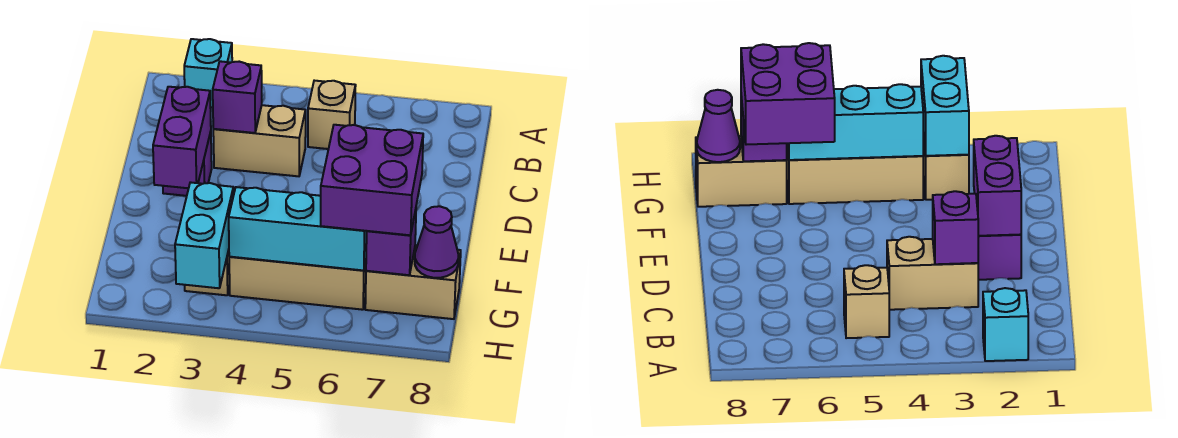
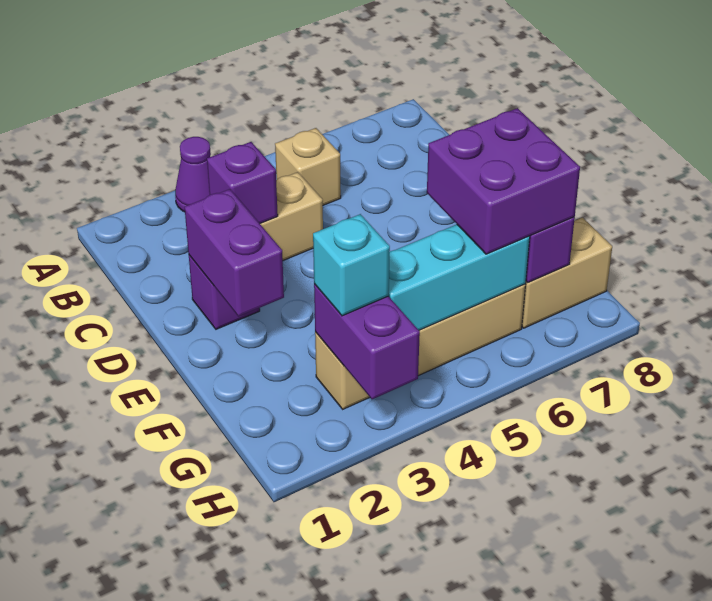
cyan brick A2 level 1 -> cyan brick G3 level 3
cyan brick G3:H3 level 2 -> purple brick G3:H3 level 2
purple cone G8 level 2 -> purple cone A3 level 1

